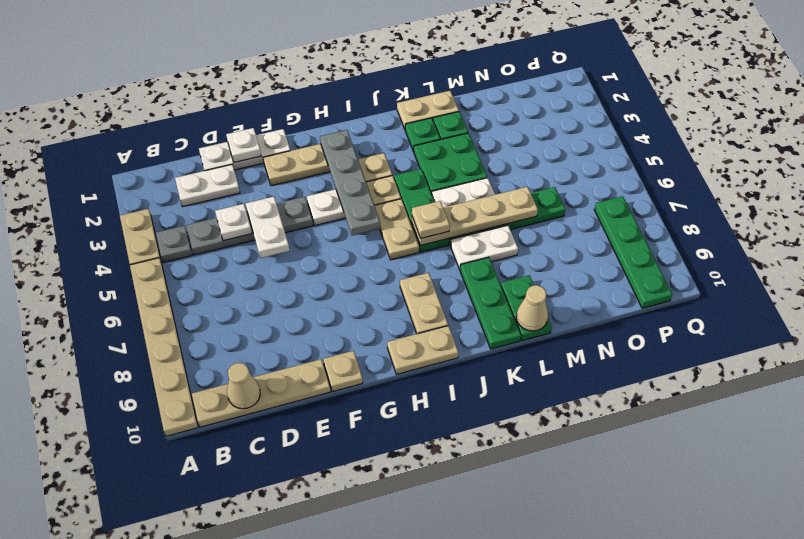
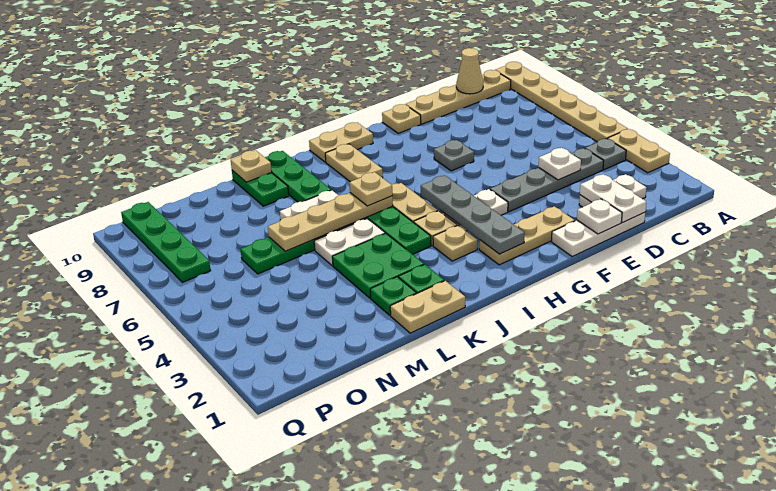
white plate E4:E5 level 2 -> white plate D1:D2 level 2
none -> grey plate F7 level 1
tan cone L10 level 2 -> tan plate L10 level 2

